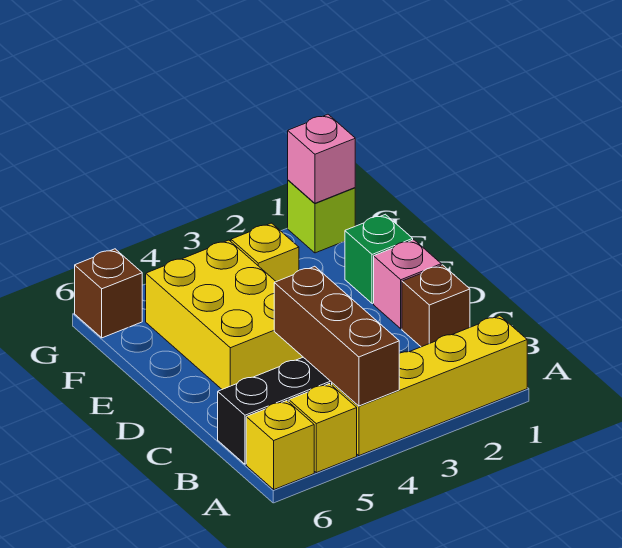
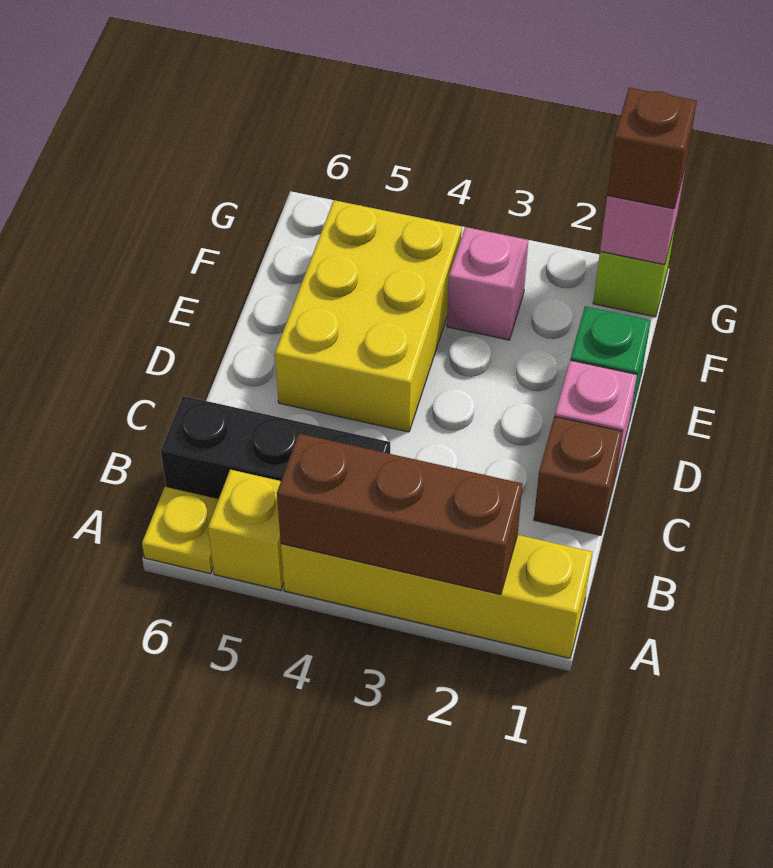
brown brick A4:C4 level 2 -> brown brick A2:A4 level 2
yellow brick A6 level 1 -> yellow plate A6 level 1
yellow brick F3 level 1 -> pink brick F3 level 1
brown brick G6 level 1 -> brown brick G1 level 3

